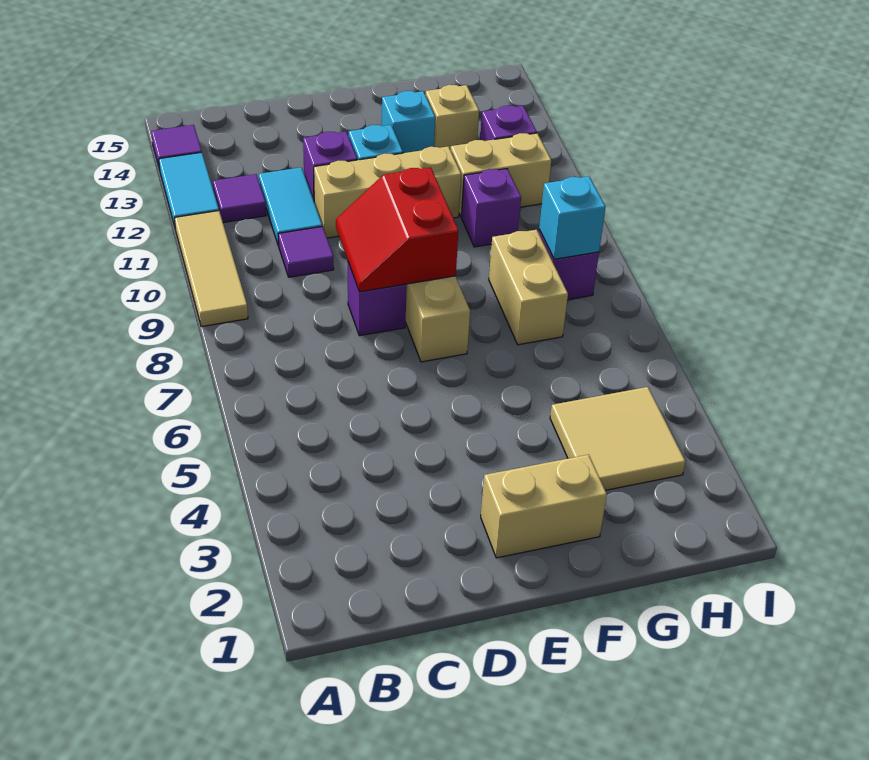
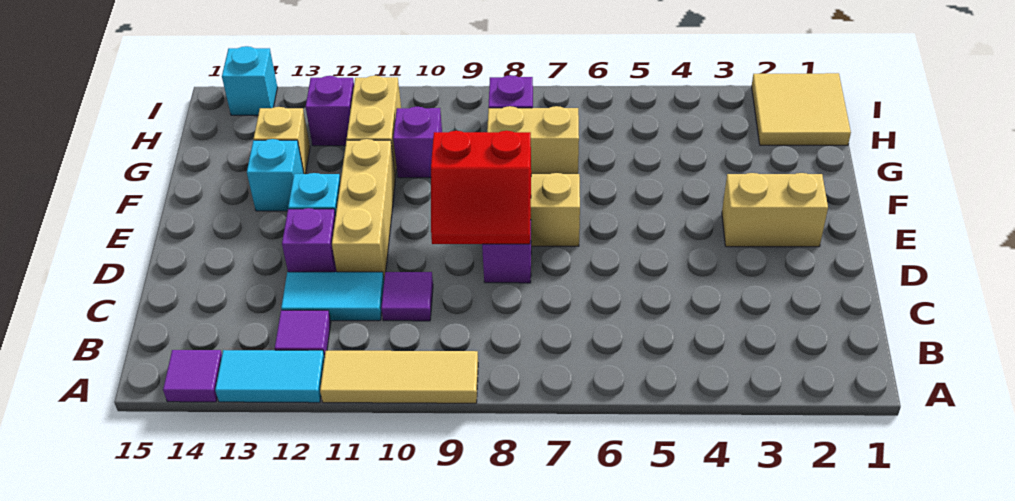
tan brick E2:F2 level 1 -> tan brick E2:E3 level 1
tan tile G3:H4 level 1 -> tan tile H1:I2 level 1
cyan brick H8 level 2 -> cyan brick I14 level 1

